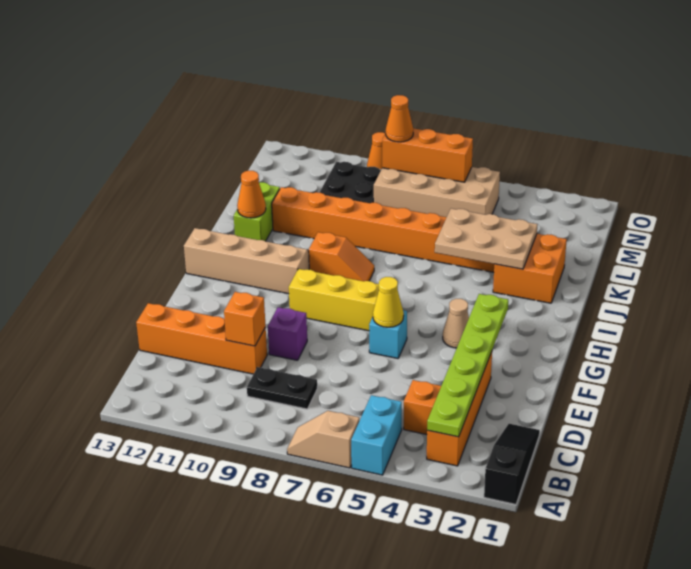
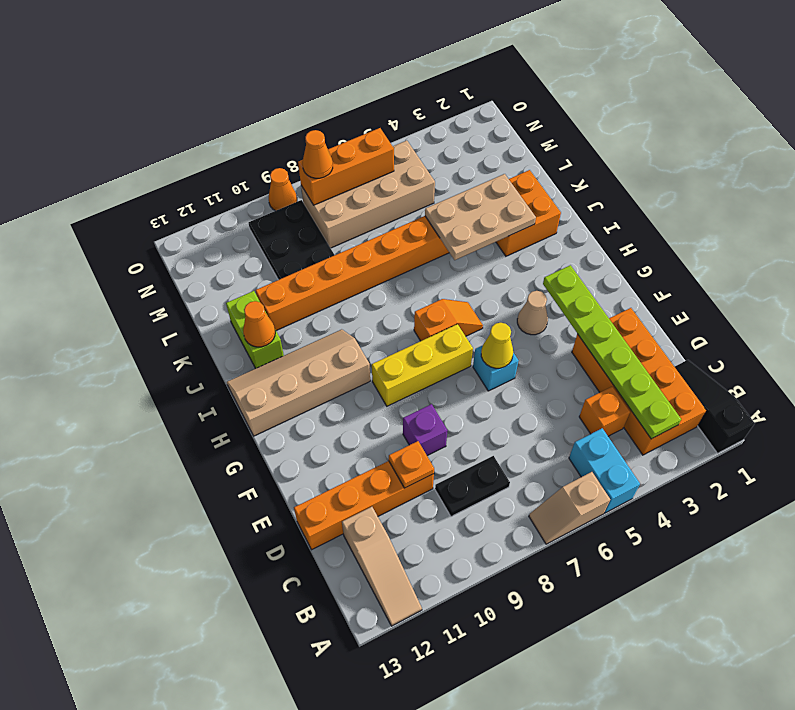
none -> tan slope A12:C12 level 1 top C
orange brick B3:E3 level 1 -> orange brick B2:E3 level 1
orange brick D10 level 2 -> orange plate D10 level 2
orange slope I8:I9 level 1 top 9 -> orange slope H6:H7 level 1 top 7

